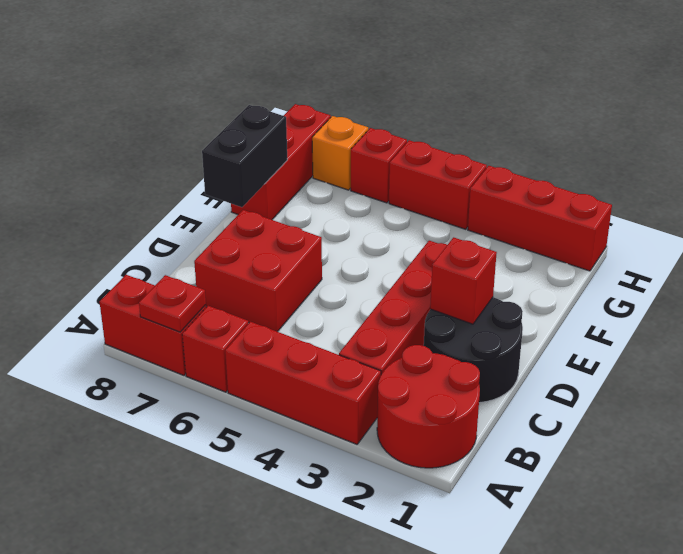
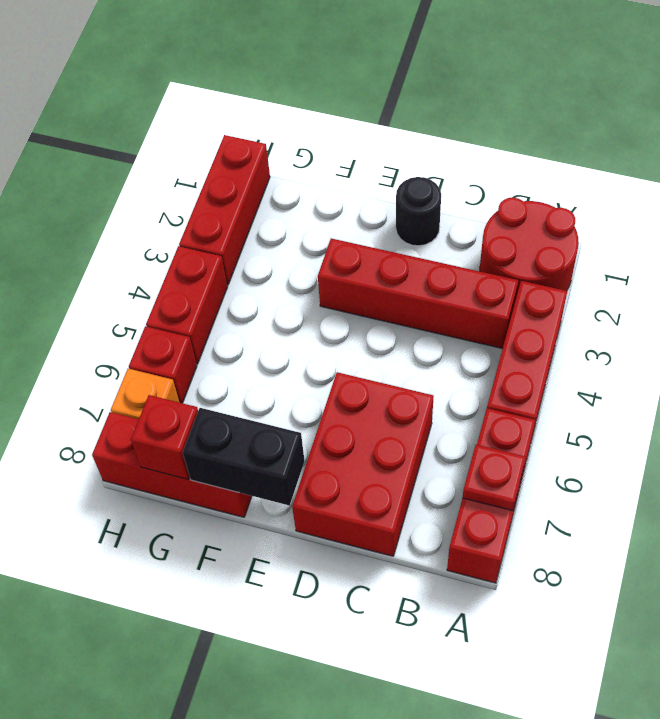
black round brick C1:D2 level 1 -> black round brick D1 level 1
red brick C6:D7 level 1 -> red brick C6:D8 level 1
red brick D2 level 2 -> red brick G8 level 2

